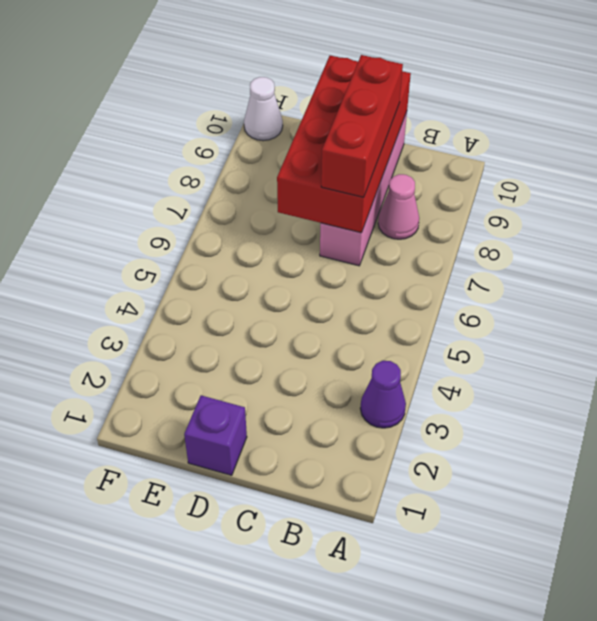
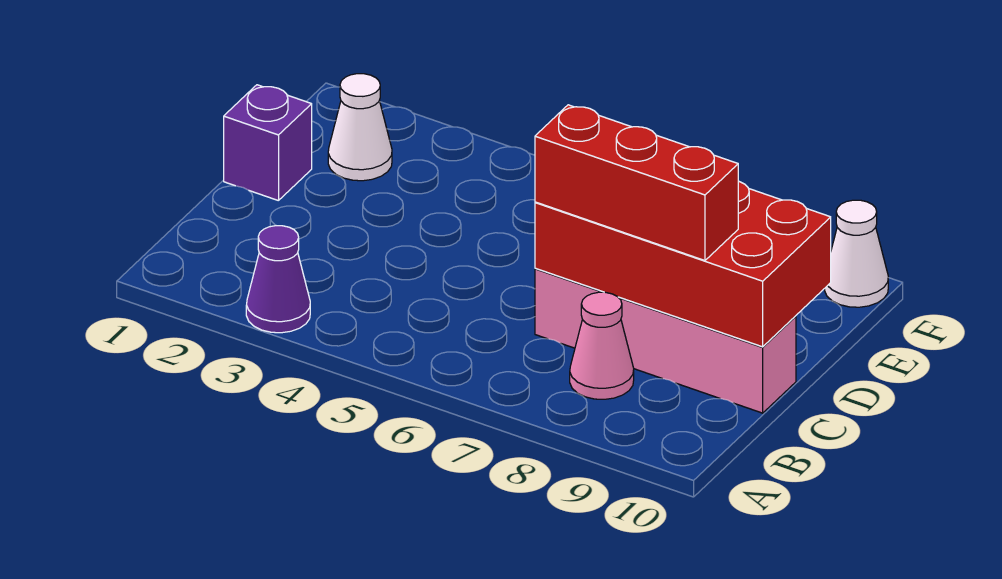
none -> white cone E2 level 1

